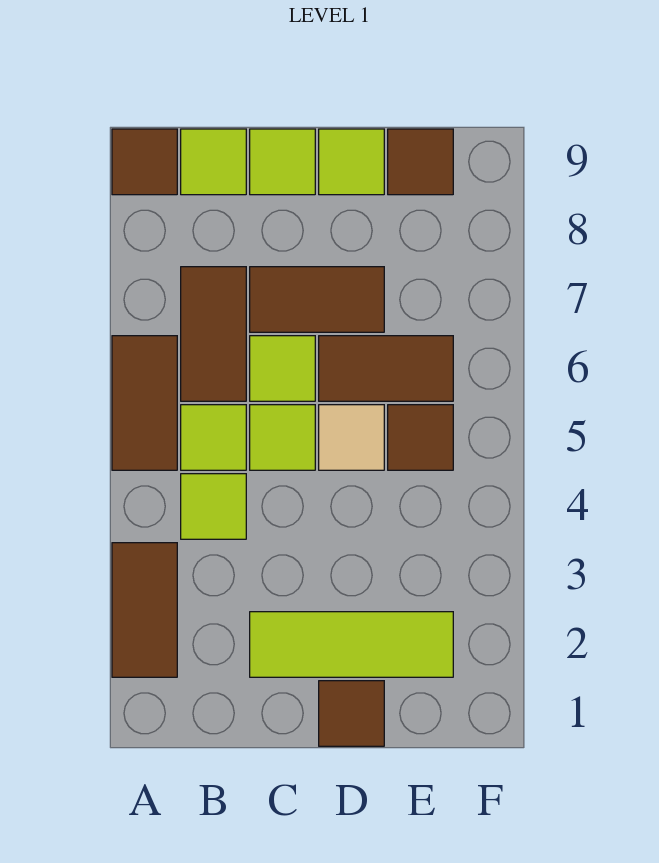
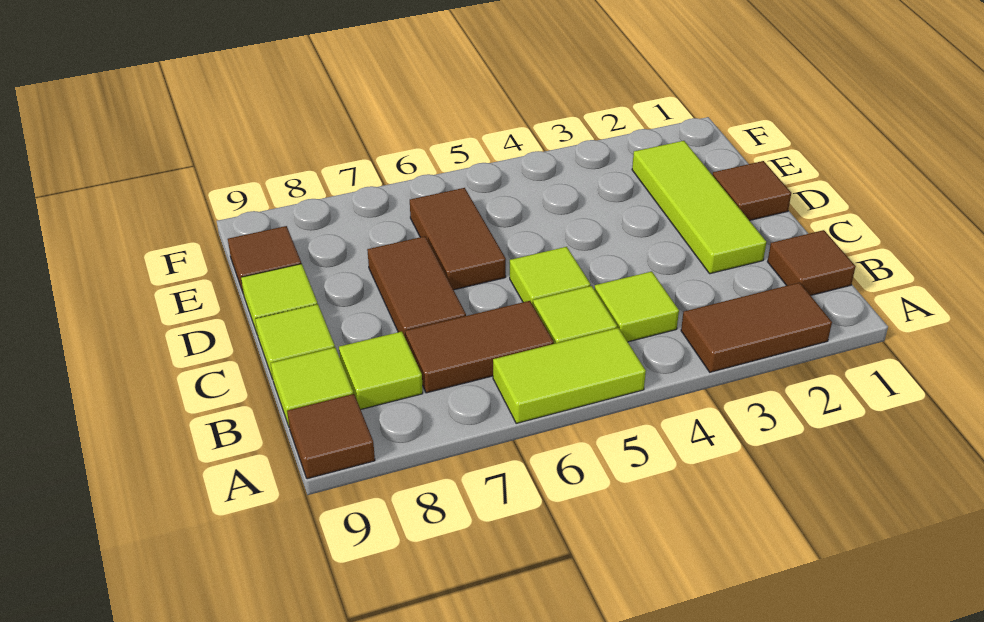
brown tile A5:A6 level 1 -> lime tile A5:A6 level 1
lime tile C6 level 1 -> lime tile B8 level 1
tan tile D5 level 1 -> none
brown tile E5 level 1 -> brown tile B1 level 1

